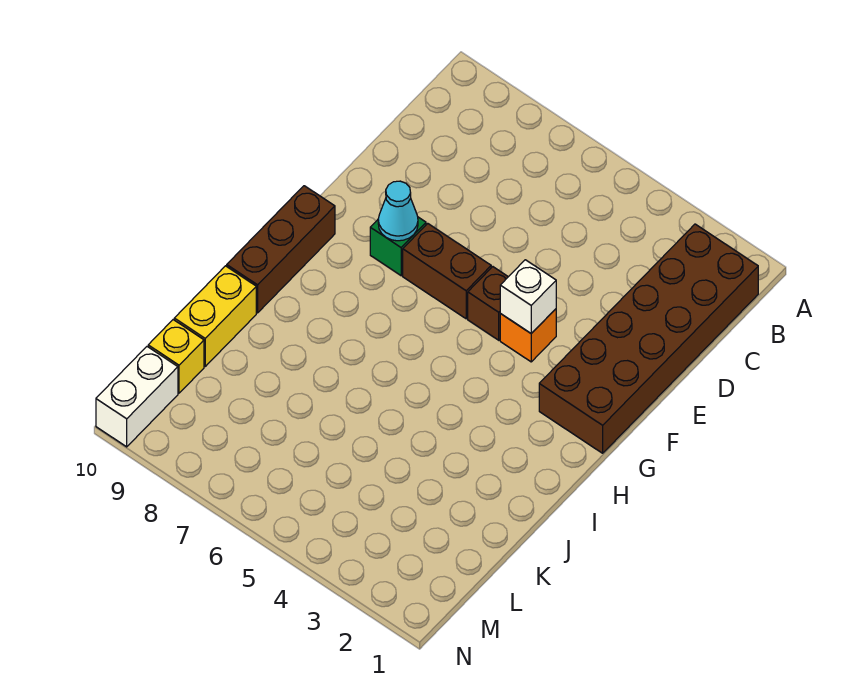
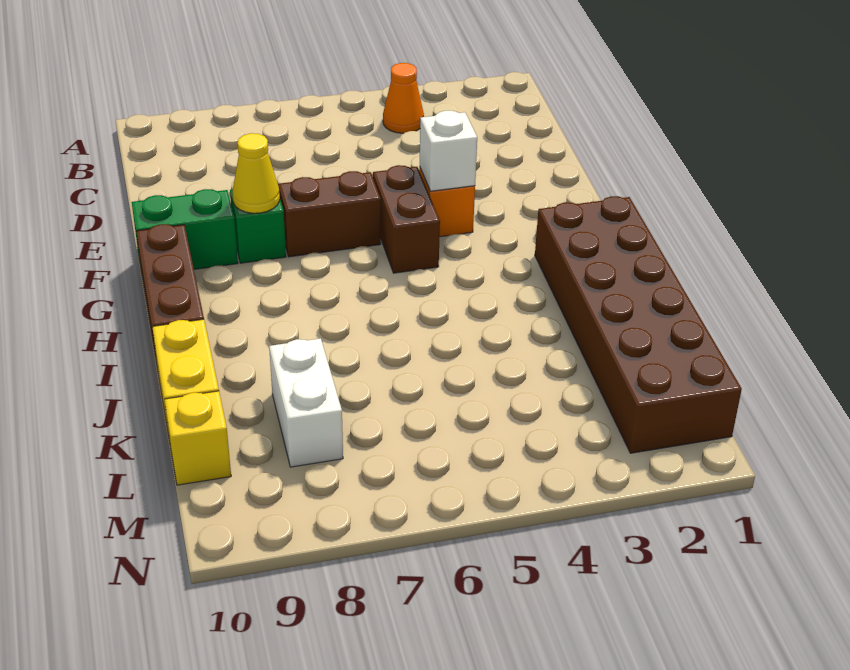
brown brick B1:G2 level 1 -> brown brick H1:M2 level 1
none -> orange cone B4 level 1
brown brick F5 level 1 -> brown brick F5:G5 level 1
cyan cone F8 level 2 -> yellow cone F8 level 2
none -> green brick F9:F10 level 1
white brick M10:N10 level 1 -> white brick K8:L8 level 1

